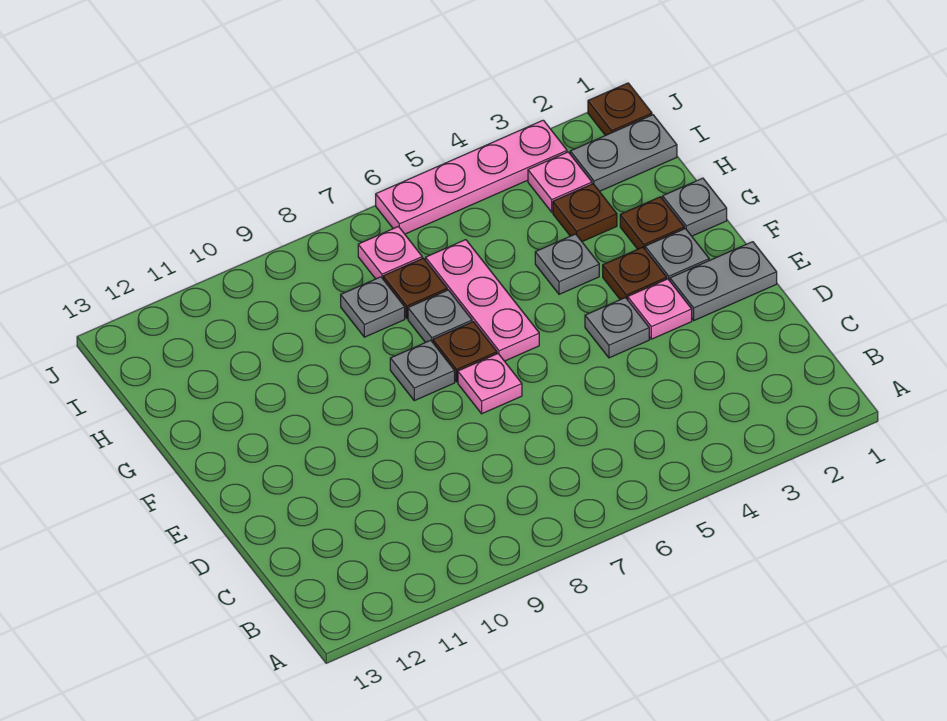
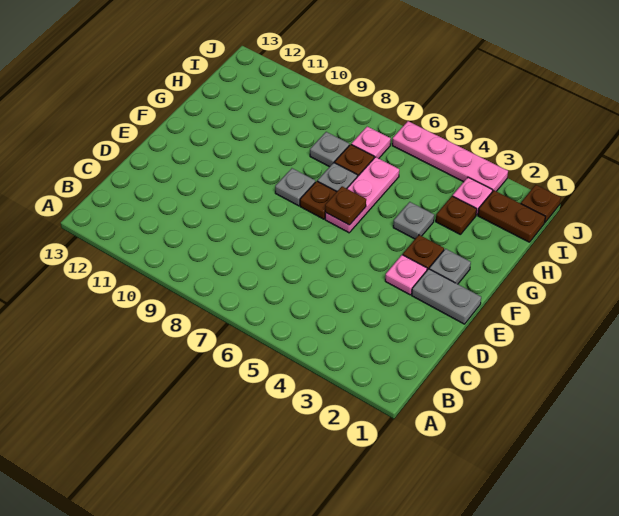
grey plate E4 level 1 -> none
pink plate E7 level 1 -> none
grey plate G1 level 1 -> none
brown plate G2 level 1 -> brown plate F6 level 2
grey plate I1:I2 level 1 -> brown plate I1:I2 level 1

